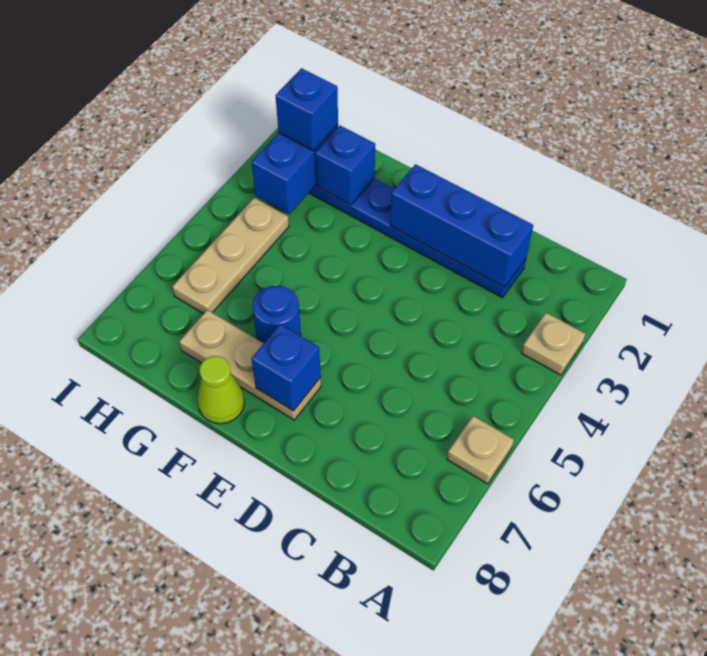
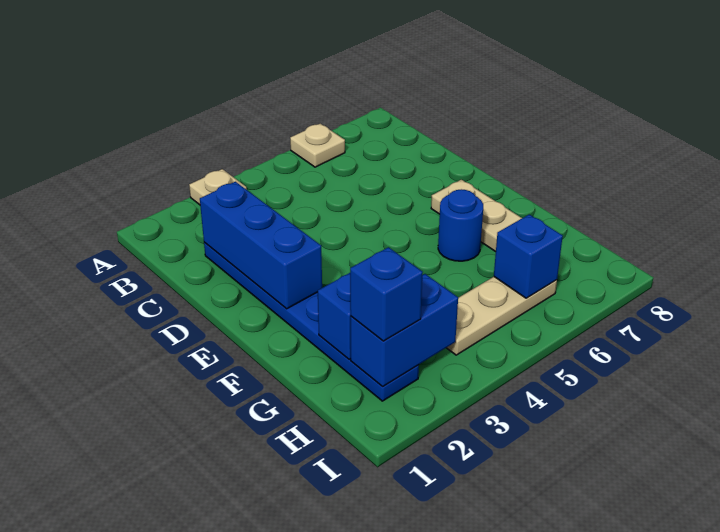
blue brick E7 level 2 -> blue brick H6 level 2
lime cone F8 level 1 -> none

